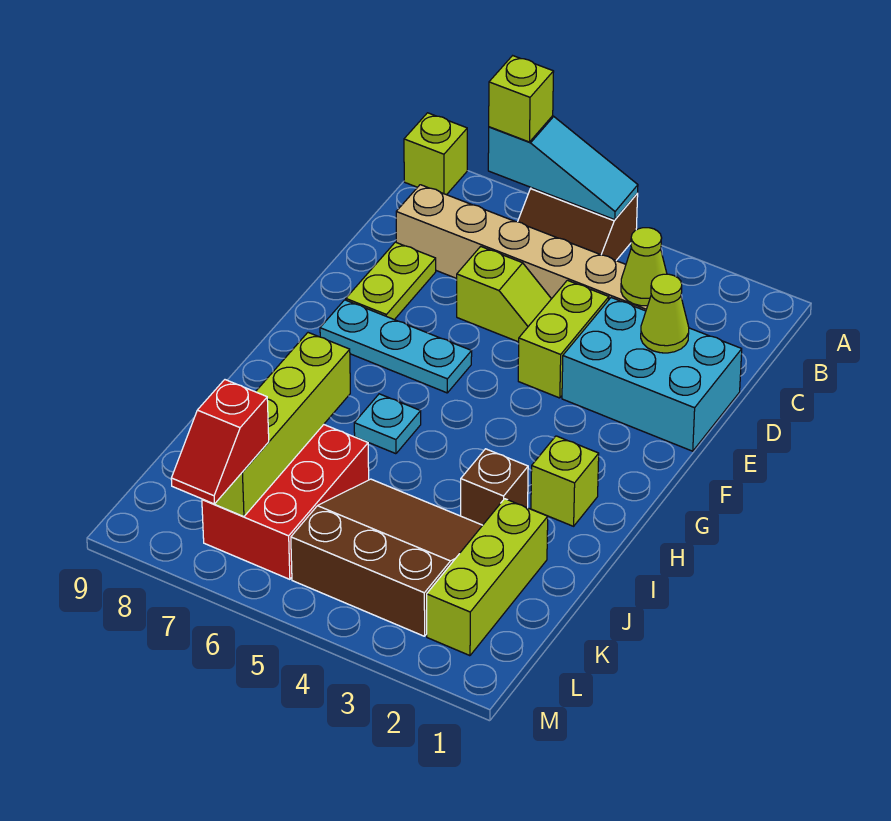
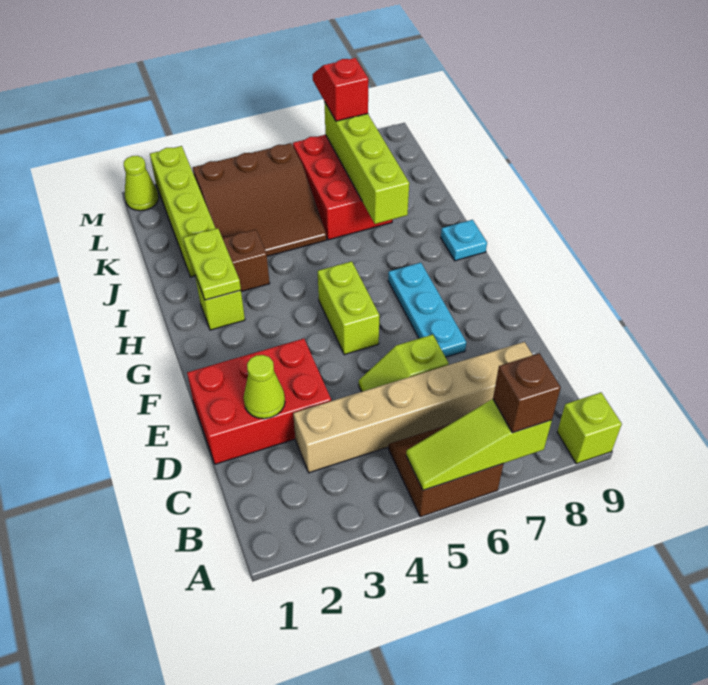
cyan slope A5:A7 level 2 top 7 -> lime slope A5:A7 level 2 top 7
lime brick A7 level 3 -> brown brick A7 level 3
lime cone C3 level 2 -> lime cone M1 level 1
cyan brick D1:E3 level 1 -> red brick D1:E3 level 1
lime brick D4:E4 level 1 -> lime brick F5:G5 level 1
lime plate D8:E8 level 1 -> lime plate H2:I2 level 2
cyan plate F6:F8 level 1 -> cyan plate E7:G7 level 1
cyan plate H6 level 1 -> cyan plate H9 level 1
lime brick J2:L2 level 1 -> lime brick J2:M2 level 1

